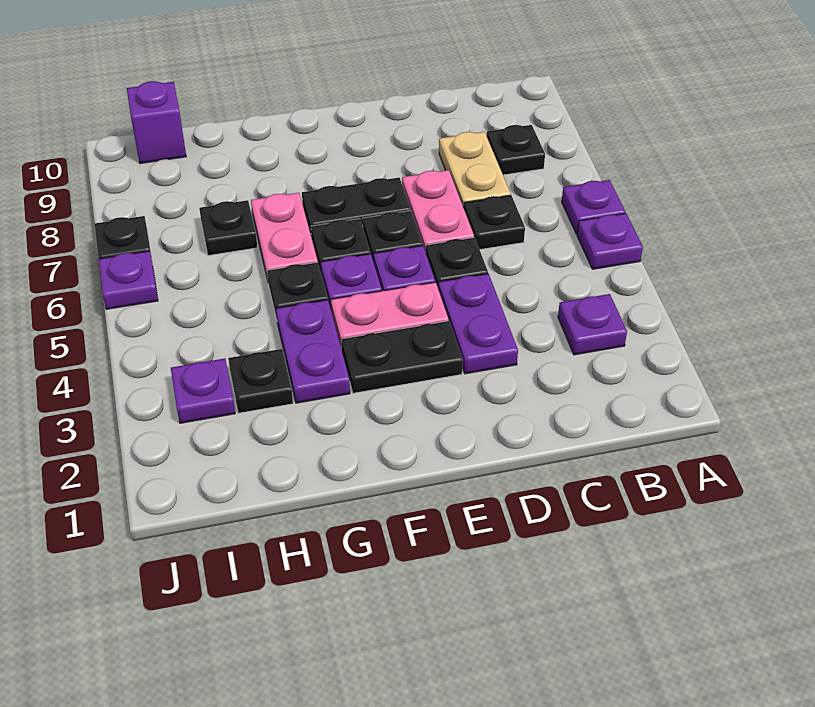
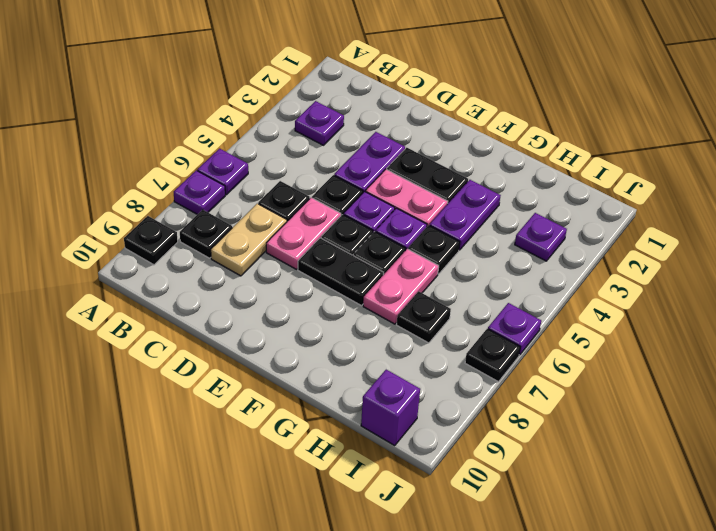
purple plate A5 level 1 -> purple plate A7 level 1
black plate H3 level 1 -> black plate A9 level 1

